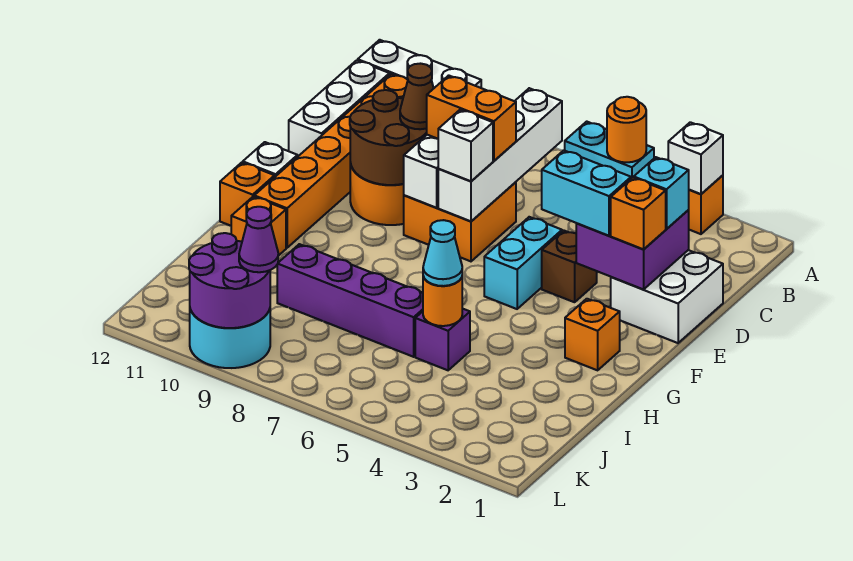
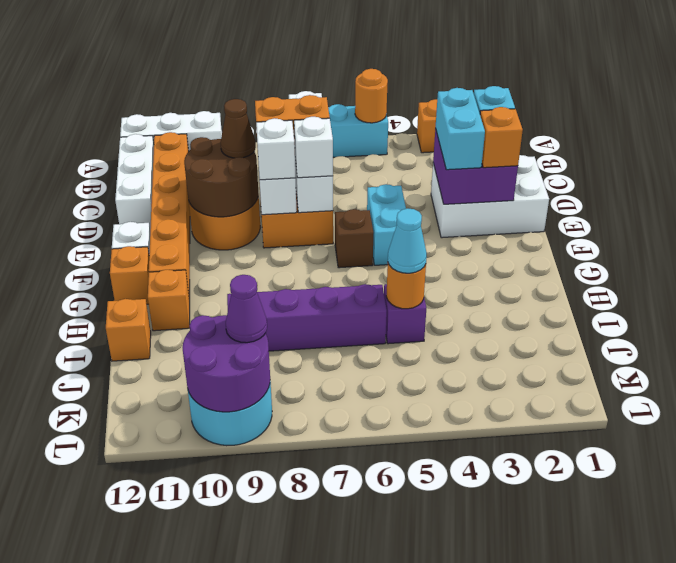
white brick A3 level 2 -> white brick E8 level 3
white brick D1:E2 level 1 -> white brick D1:E3 level 1
cyan brick E3:E4 level 3 -> cyan brick D3:E3 level 3
brown brick E4 level 1 -> brown brick F6 level 1
orange brick G2 level 1 -> orange brick I12 level 1

